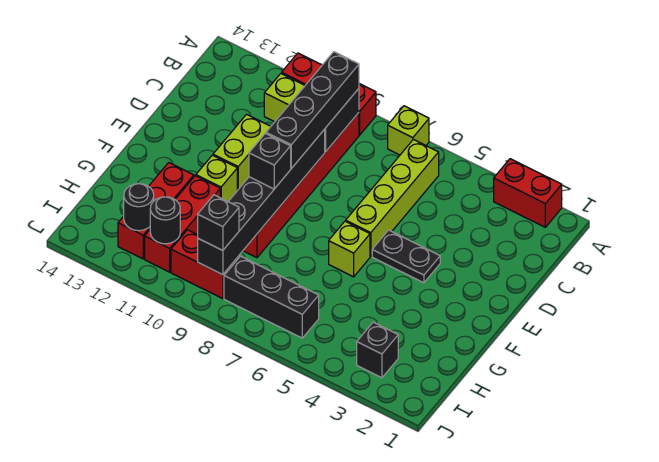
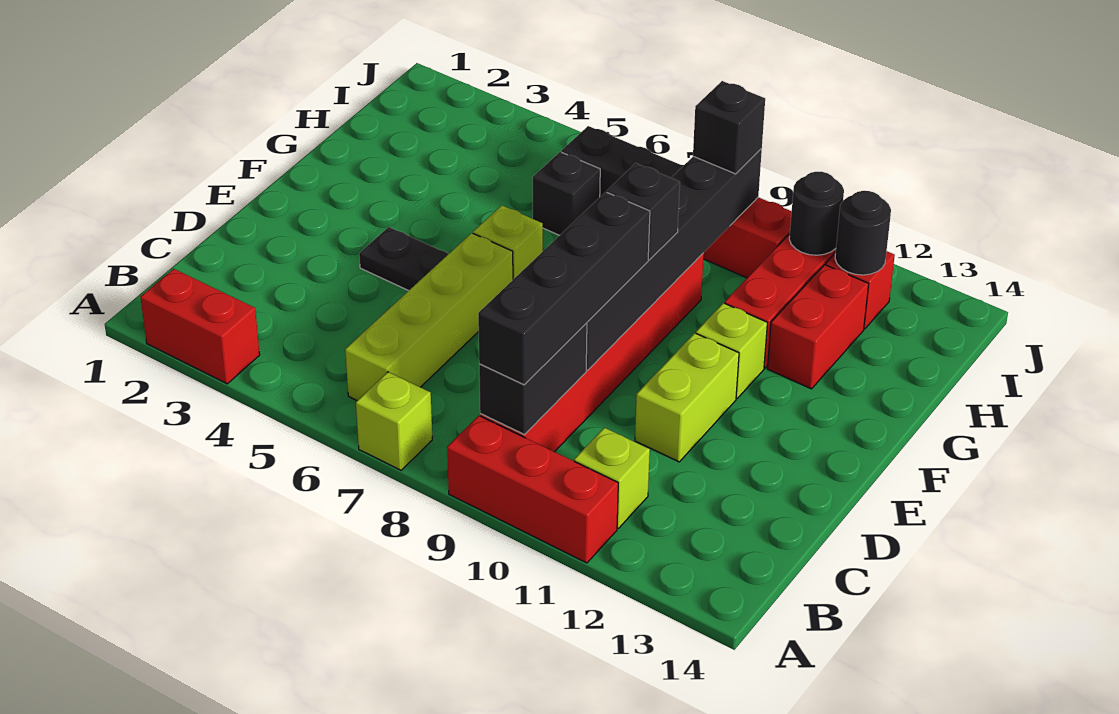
black brick I3 level 1 -> black brick H6 level 1

